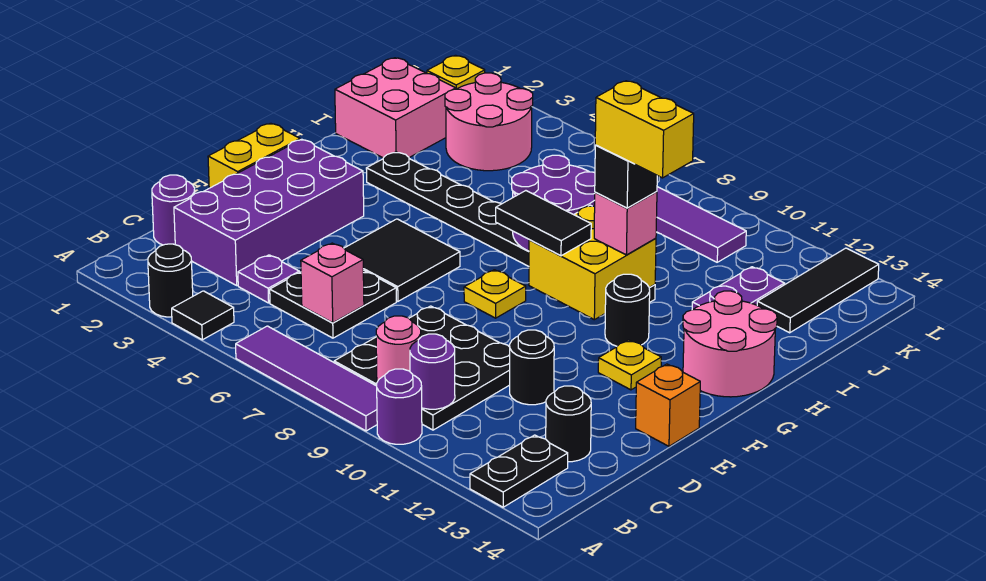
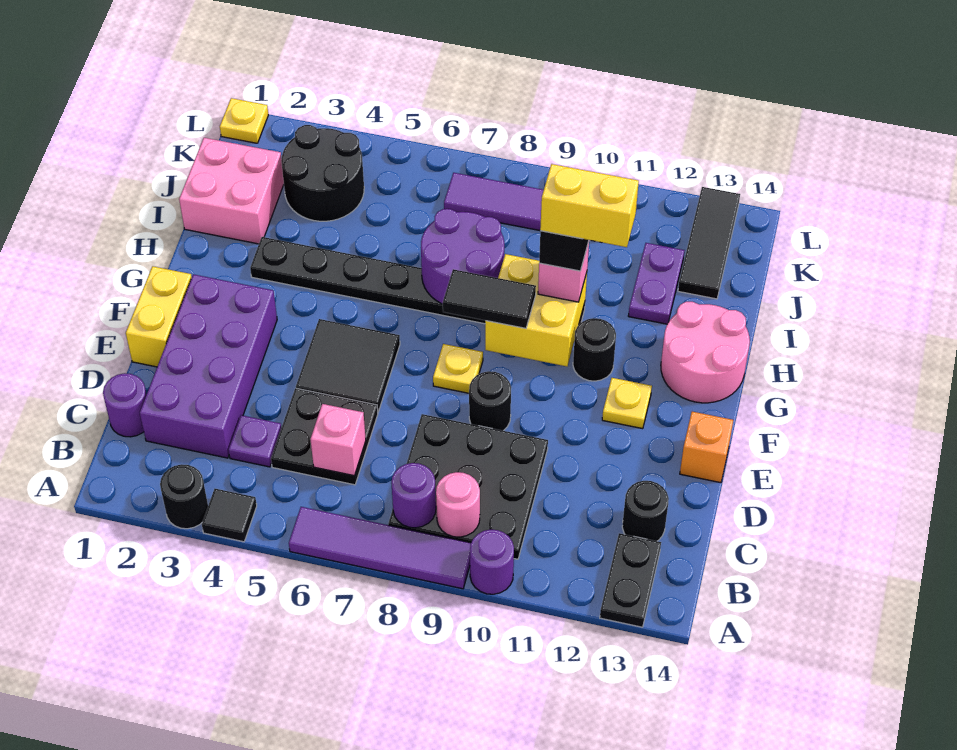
purple round brick B10 level 2 -> purple round brick B8 level 2
black round brick D11 level 1 -> black round brick E9 level 1
pink round brick J3:K4 level 1 -> black round brick J3:K4 level 1

